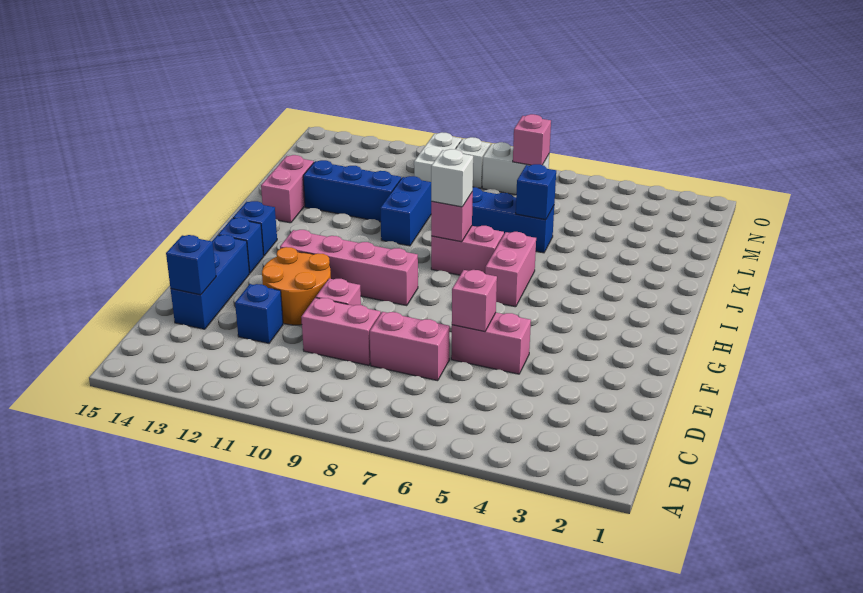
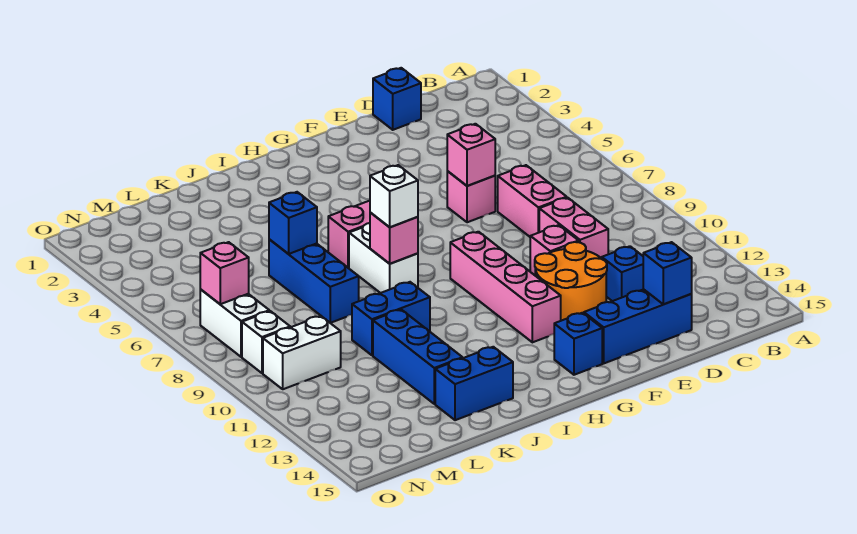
pink brick E5:E6 level 1 -> pink brick E6 level 1
blue brick H14 level 1 -> blue brick D1 level 1
pink brick I7:I8 level 1 -> white brick I7:I8 level 1
pink brick J14:K14 level 1 -> blue brick J14:K14 level 1

